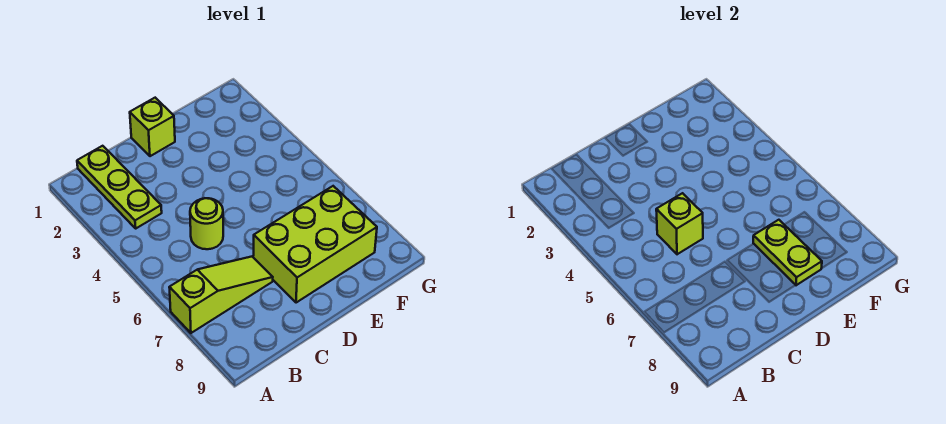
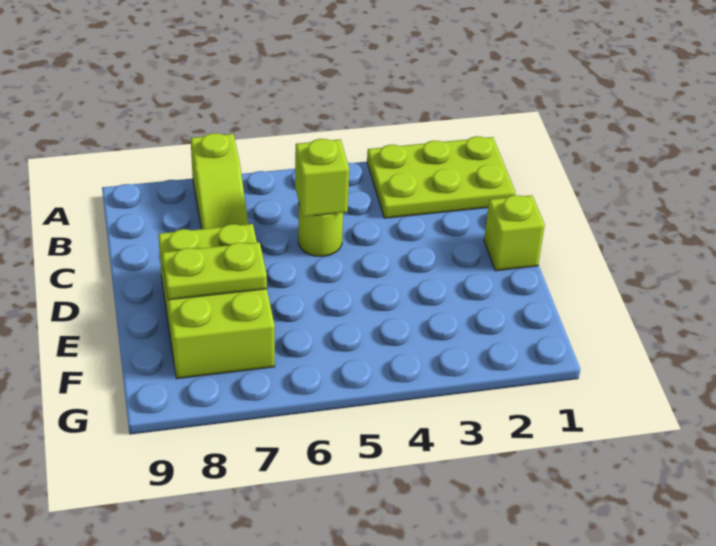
lime plate B1:B3 level 1 -> lime plate A1:B3 level 1

